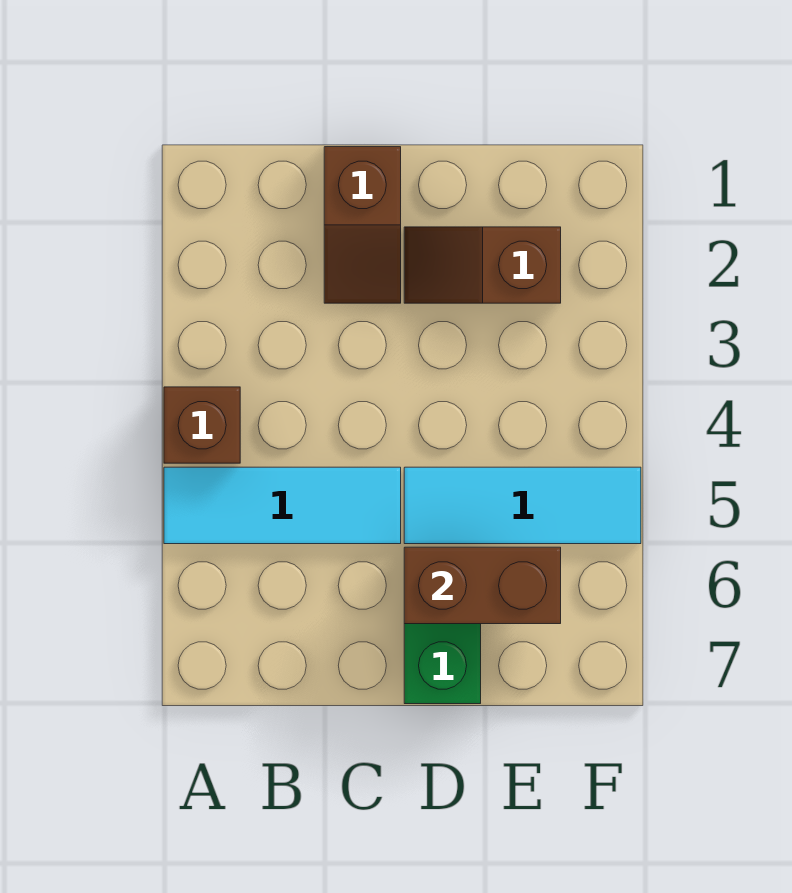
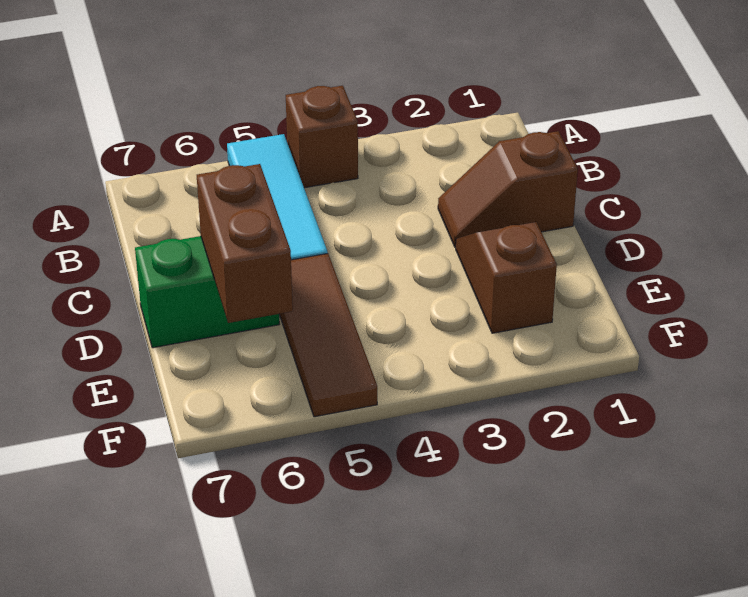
cyan tile D5:F5 level 1 -> brown tile D5:F5 level 1

